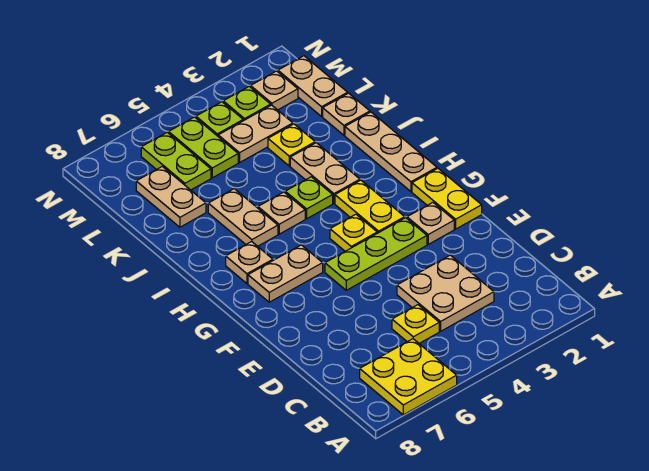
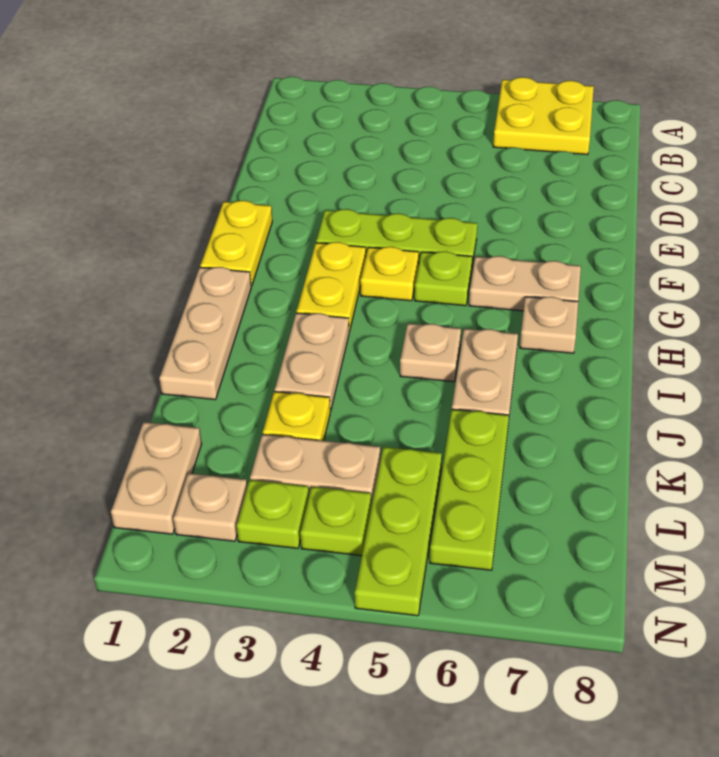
tan plate C3:D4 level 1 -> none
yellow plate C5 level 1 -> none
tan plate F2 level 1 -> none
lime plate I4 level 1 -> lime plate G5 level 1
tan plate K1 level 1 -> none
tan plate K7:L7 level 1 -> none
lime plate L5:M5 level 1 -> lime plate L5:N5 level 1
lime plate L6:M6 level 1 -> lime plate K6:M6 level 1

